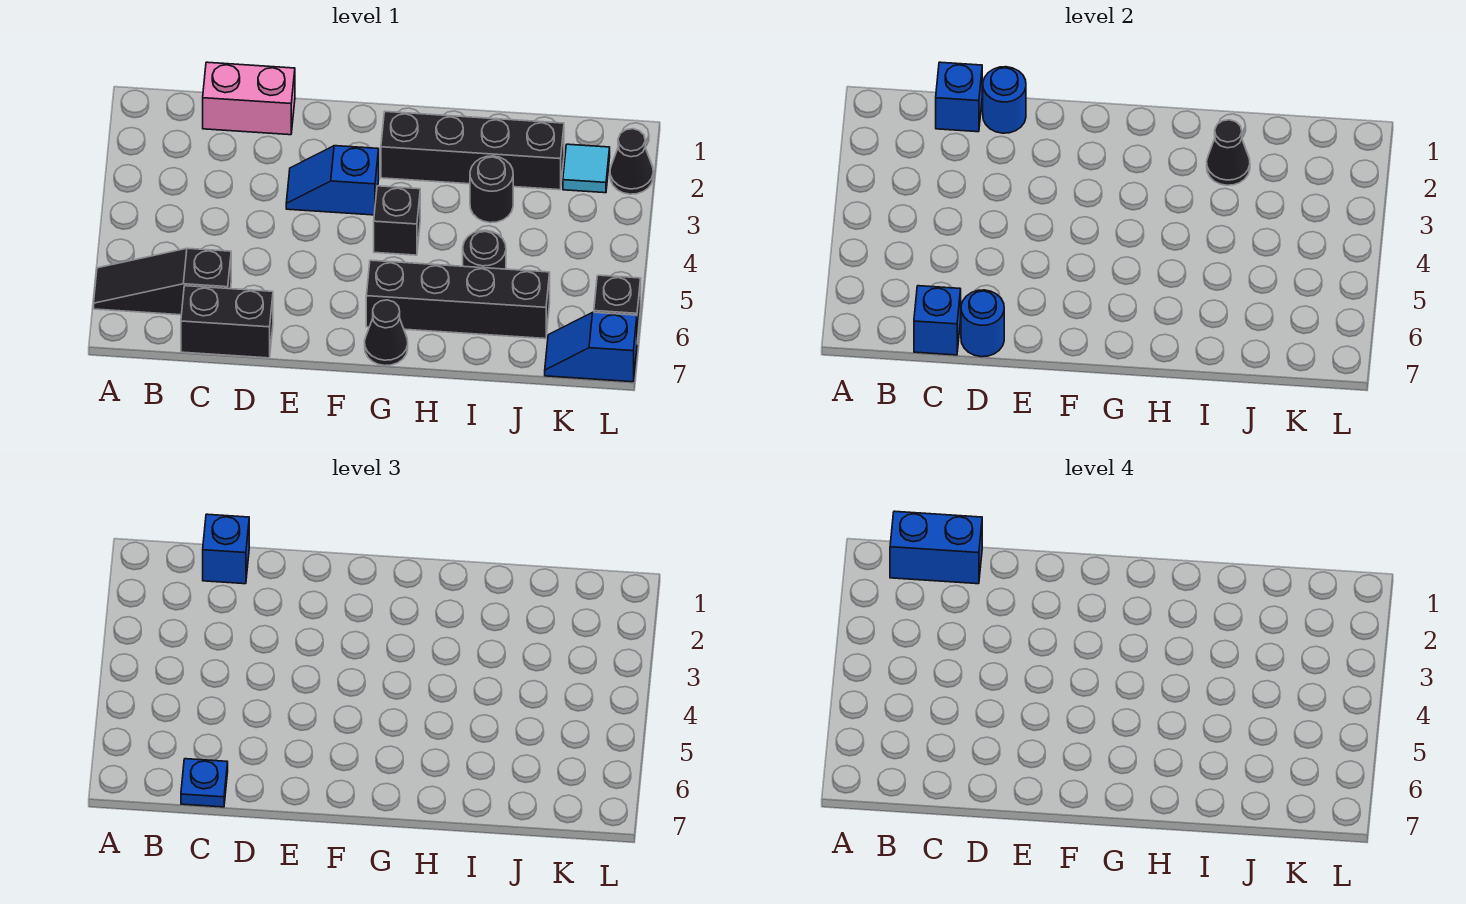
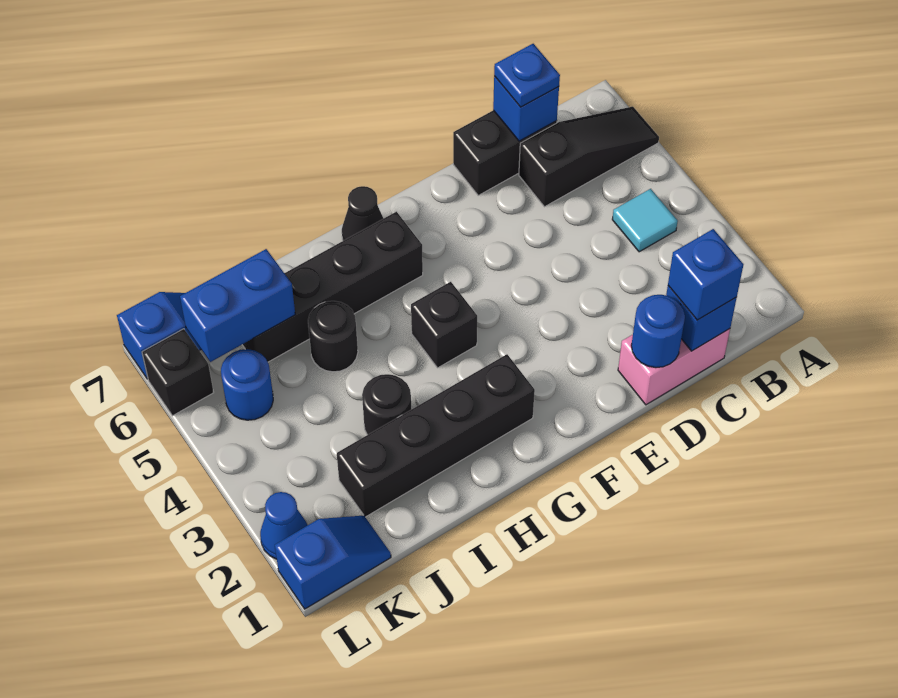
blue brick B1:C1 level 4 -> blue brick J6:K6 level 2
blue round brick D7 level 2 -> blue round brick K5 level 1
blue slope E3:F3 level 1 top F -> blue slope K1:L1 level 1 top L
black cone I2 level 2 -> none
cyan tile K2 level 1 -> cyan tile B4 level 1
black cone L2 level 1 -> blue cone L2 level 1

